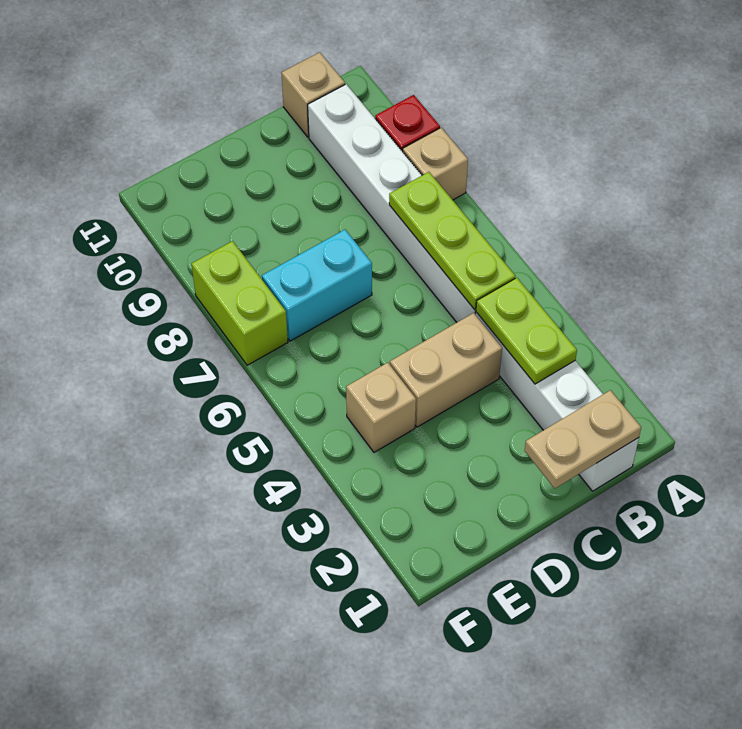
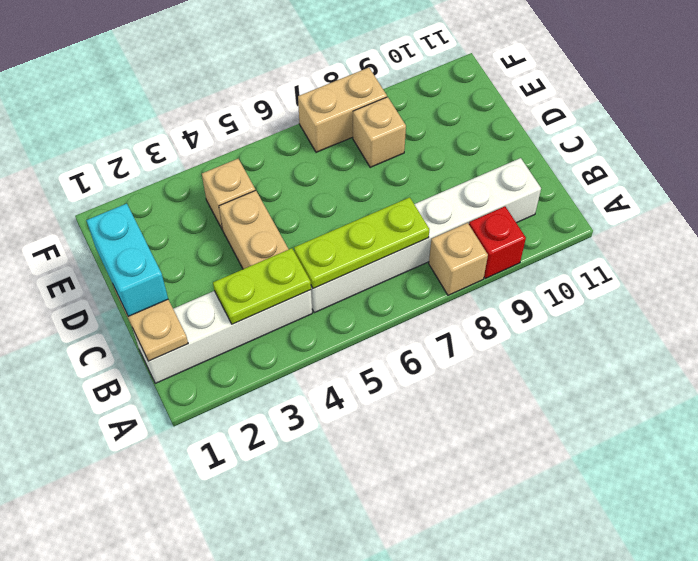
tan brick B11 level 1 -> tan brick E8 level 1
cyan brick D7:E7 level 1 -> cyan brick C1:D1 level 3
lime brick F7:F8 level 1 -> tan brick F7:F8 level 1

